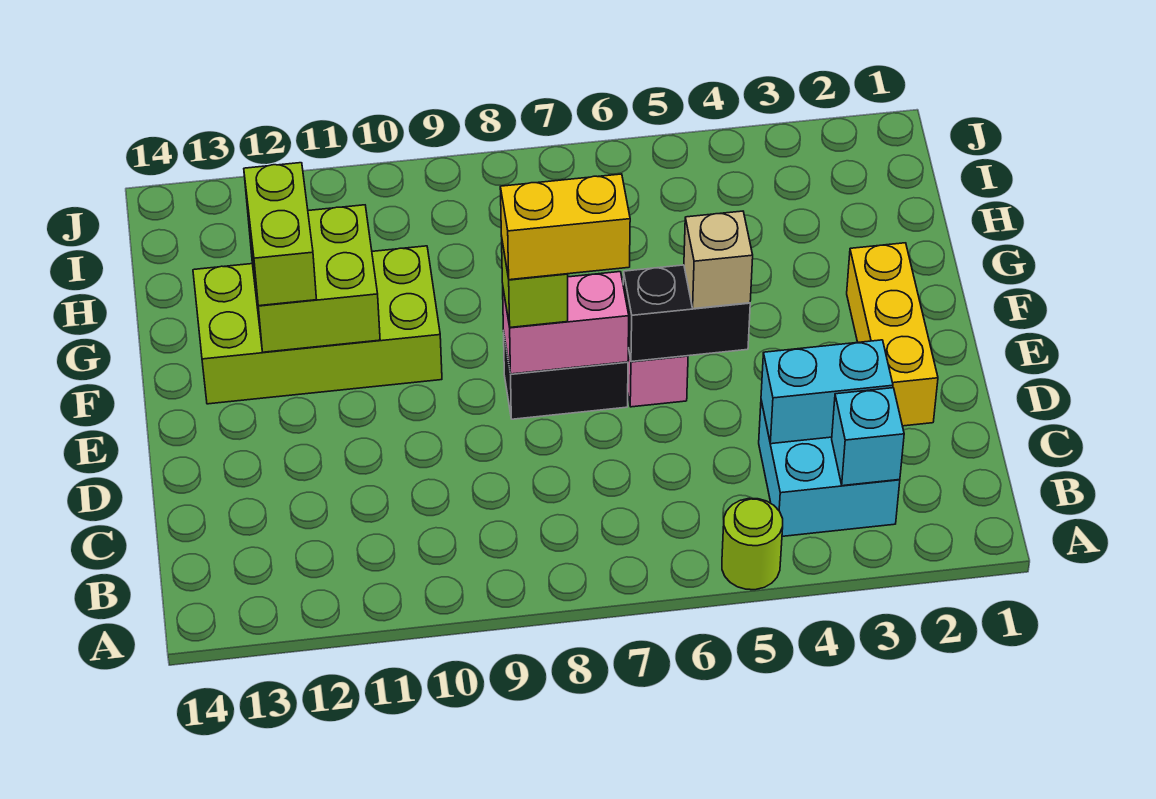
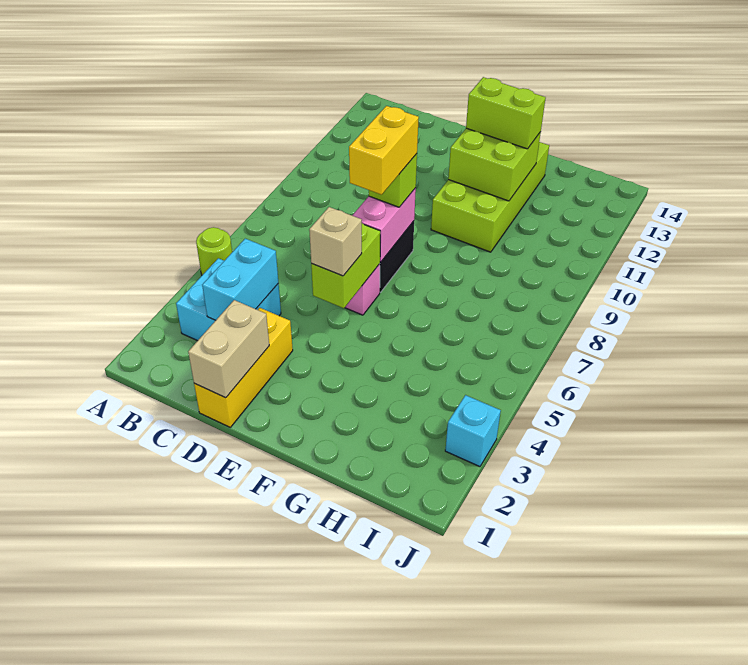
cyan brick B3 level 2 -> cyan brick J3 level 1
none -> tan brick D1:D2 level 2
yellow brick D2:F2 level 1 -> yellow brick D1:D3 level 1
black brick E5:E6 level 2 -> lime brick E5:E6 level 2

